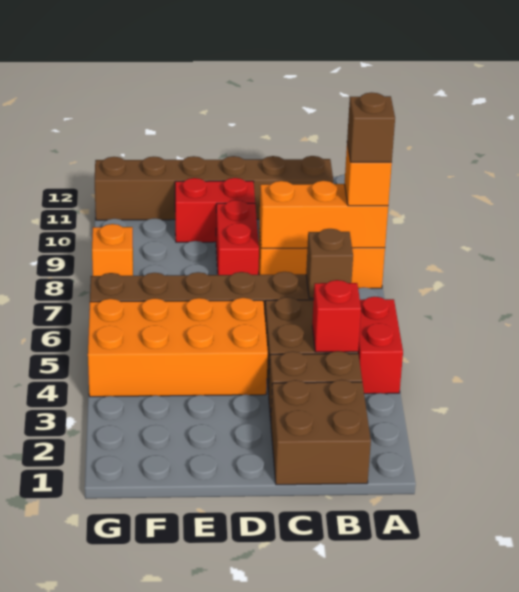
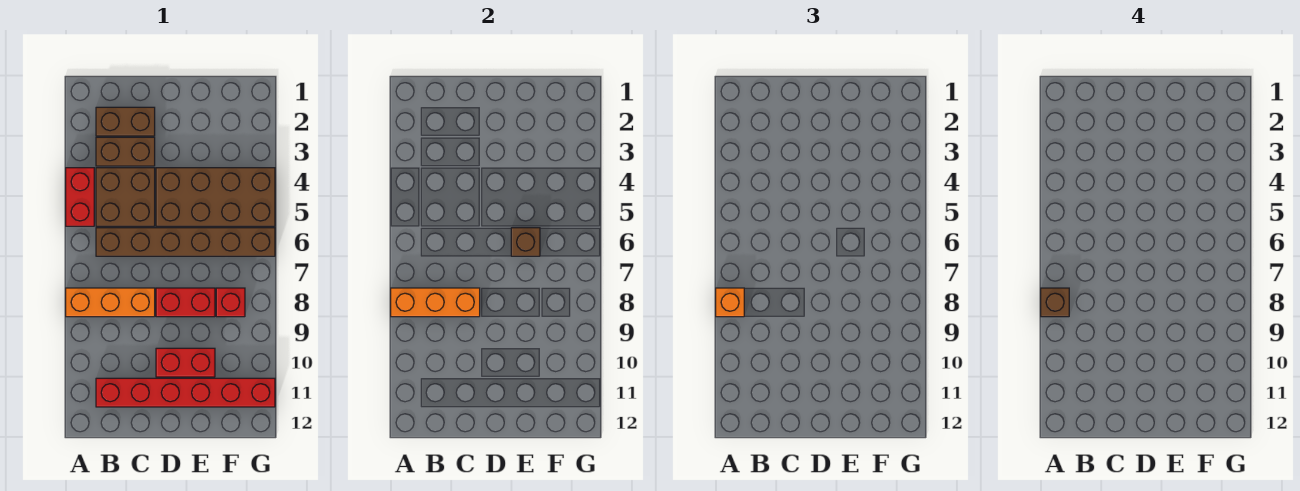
brown brick B1:C2 level 1 -> brown brick B2:C2 level 1
red brick B4 level 2 -> red brick F8 level 1
brown brick B6 level 2 -> brown brick E6 level 2
brown brick B11:G11 level 1 -> red brick B11:G11 level 1
orange brick D4:G5 level 1 -> brown brick D4:G5 level 1
red brick D8:D9 level 1 -> red brick D8:E8 level 1
orange brick G8 level 1 -> none

